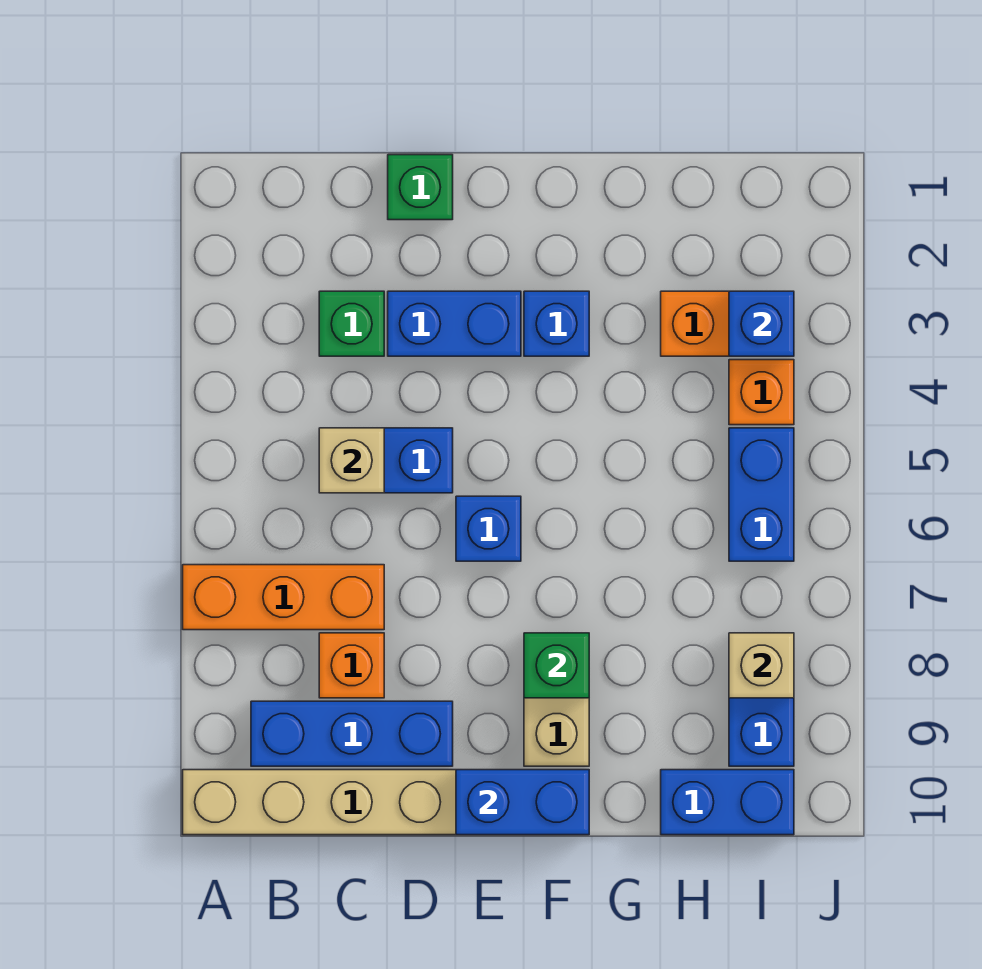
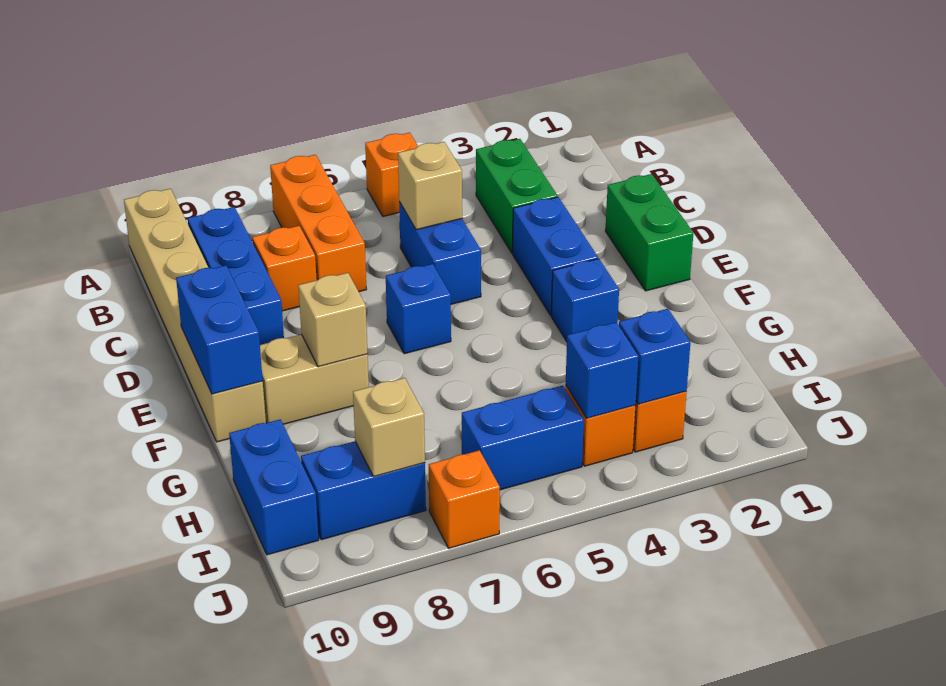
none -> orange brick A5 level 1
green brick C3 level 1 -> green brick B3:C3 level 1
green brick D1 level 1 -> green brick D1:E1 level 1
green brick F8 level 2 -> tan brick F8 level 2
none -> blue brick I4 level 2
none -> orange brick J7 level 1

